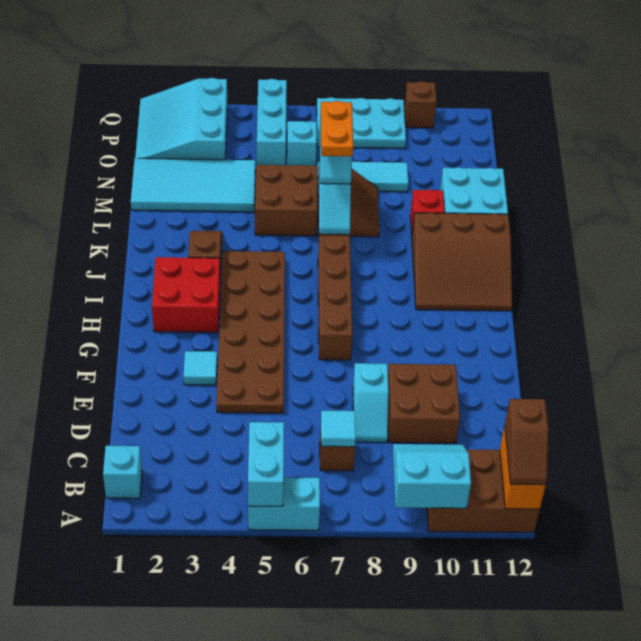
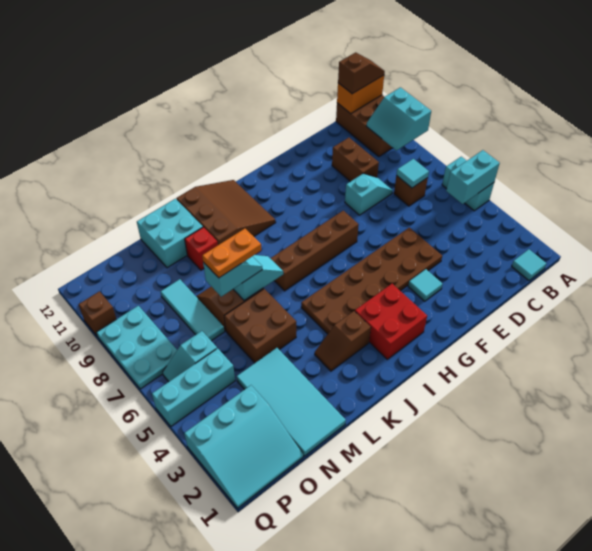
cyan brick B1 level 1 -> cyan tile B1 level 1
brown brick D9:E10 level 1 -> brown brick D9:D10 level 1

